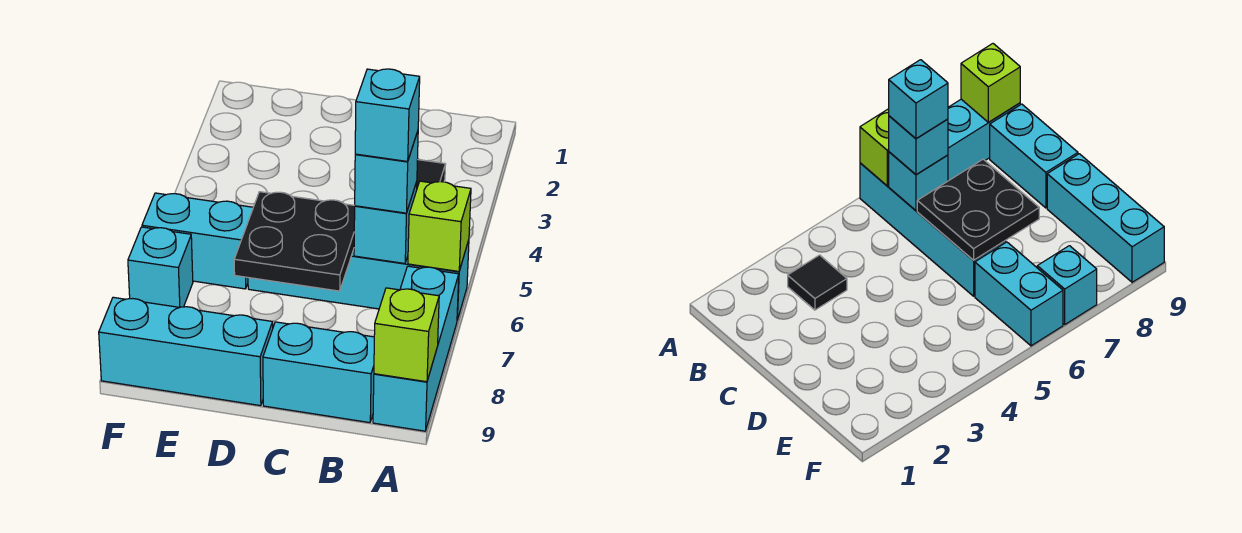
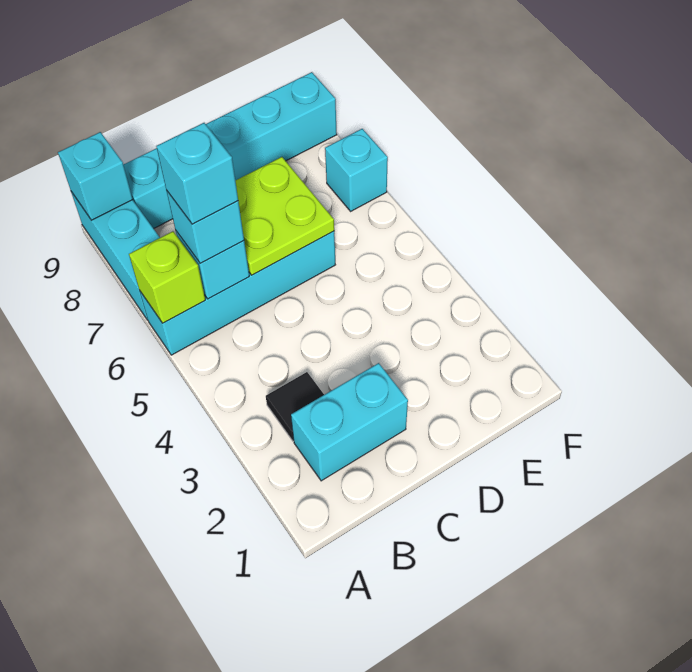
lime brick A9 level 2 -> cyan brick A9 level 2
black plate C6:D7 level 2 -> lime plate C6:D7 level 2
cyan brick E6:F6 level 1 -> cyan brick B2:C2 level 1

